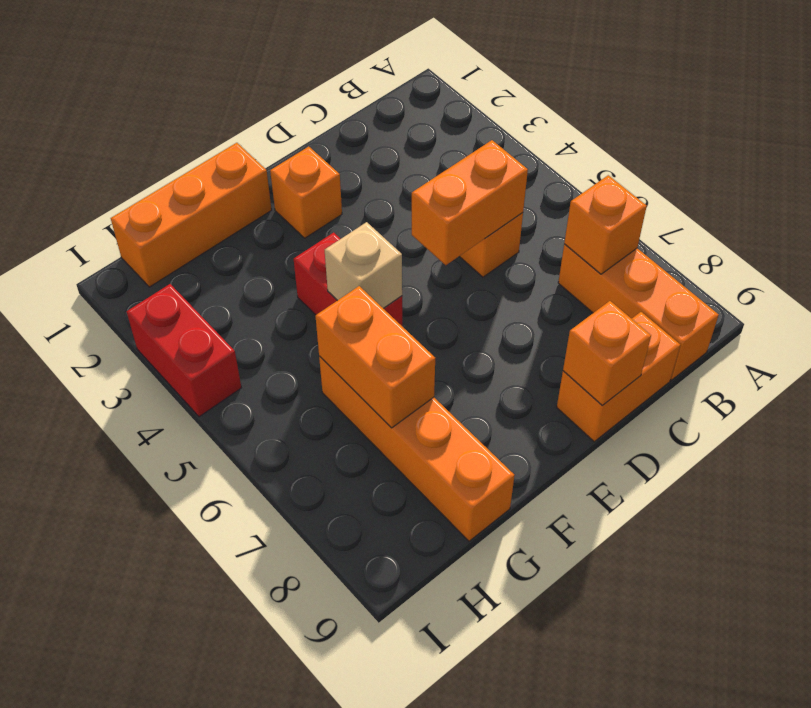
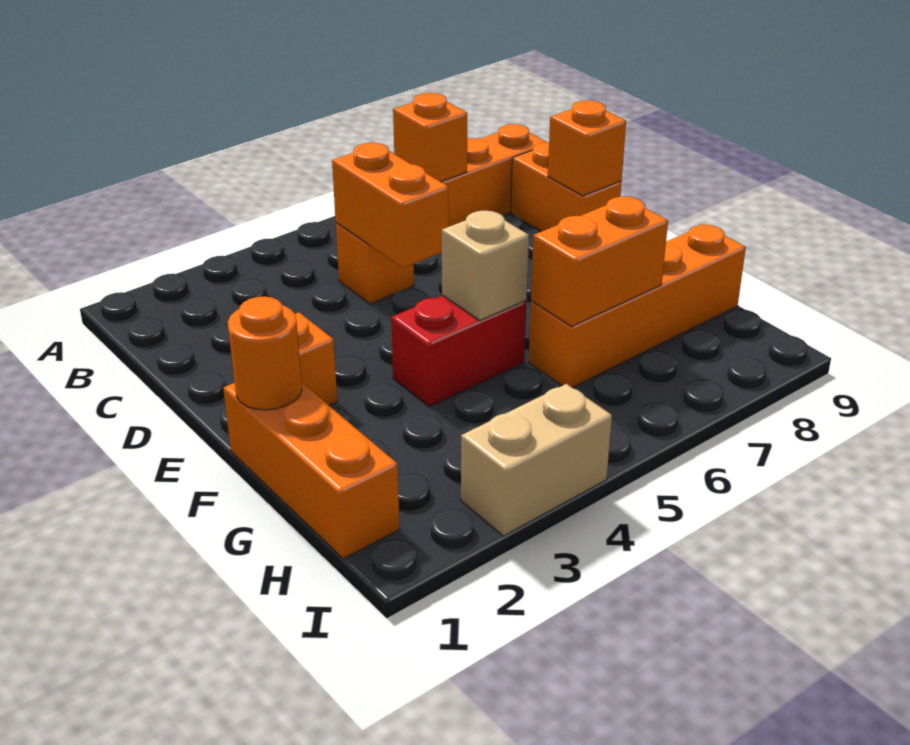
none -> orange round brick F1 level 2
red brick I3:I4 level 1 -> tan brick I3:I4 level 1

